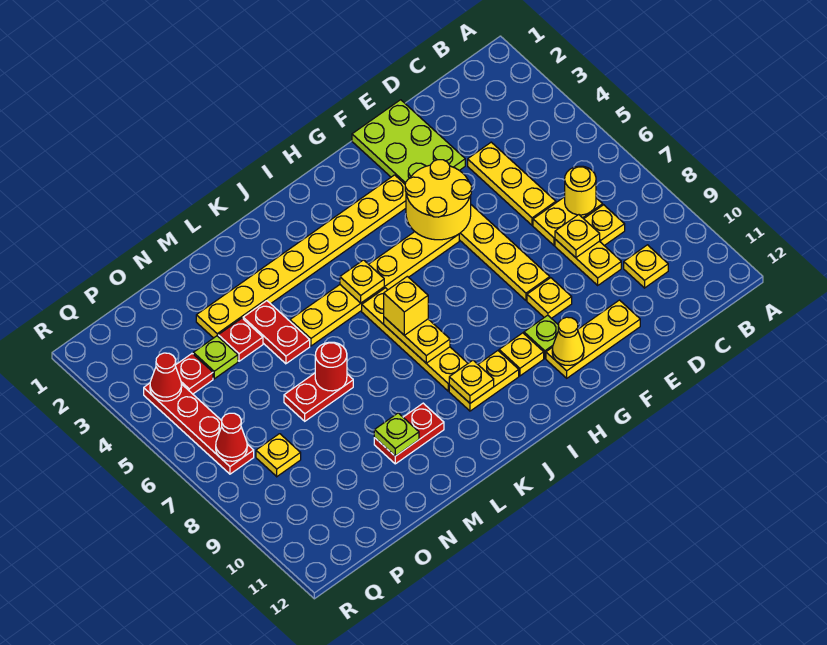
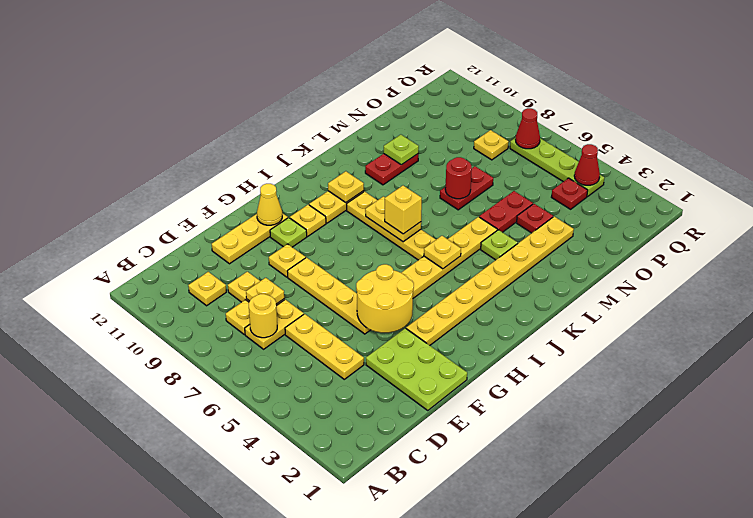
red plate M4:M5 level 1 -> red plate M5:N5 level 1
lime plate O4 level 1 -> lime plate L4 level 1
red plate Q4:Q7 level 1 -> lime plate Q4:Q7 level 1

